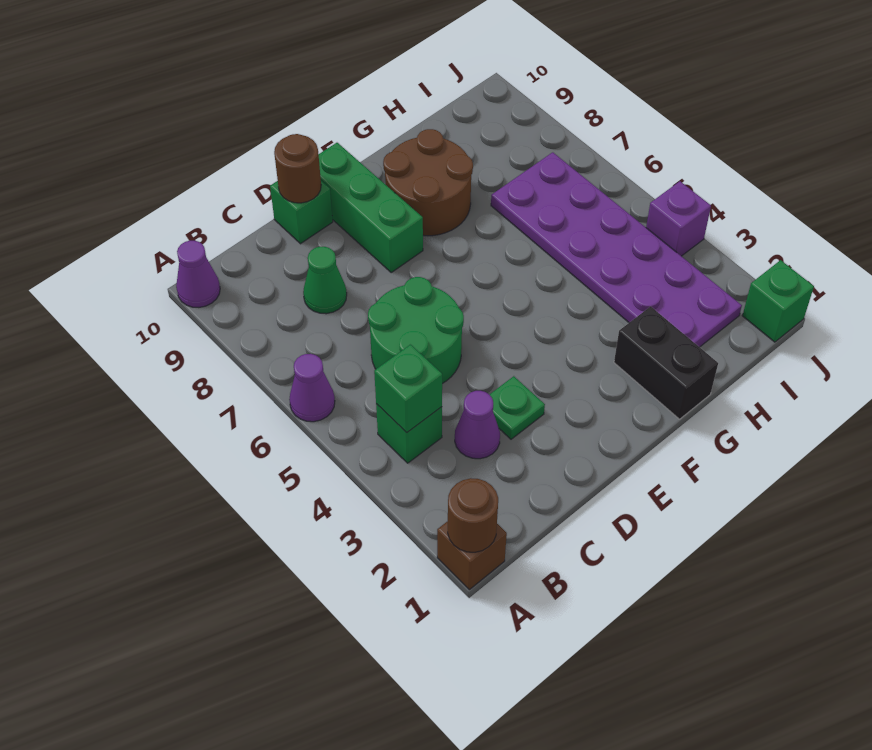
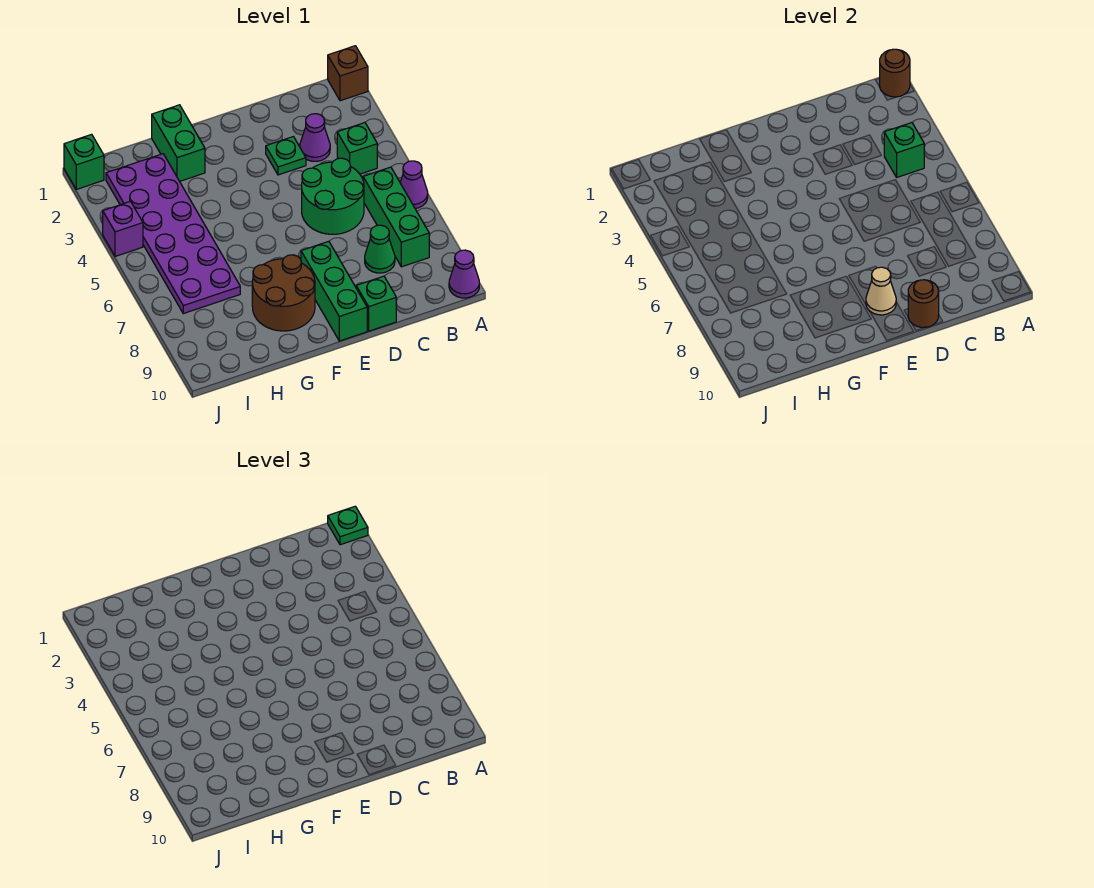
none -> green plate A1 level 3
none -> green brick B6:B8 level 1
none -> tan cone E9 level 2
black brick G1:G2 level 1 -> green brick G1:G2 level 1

